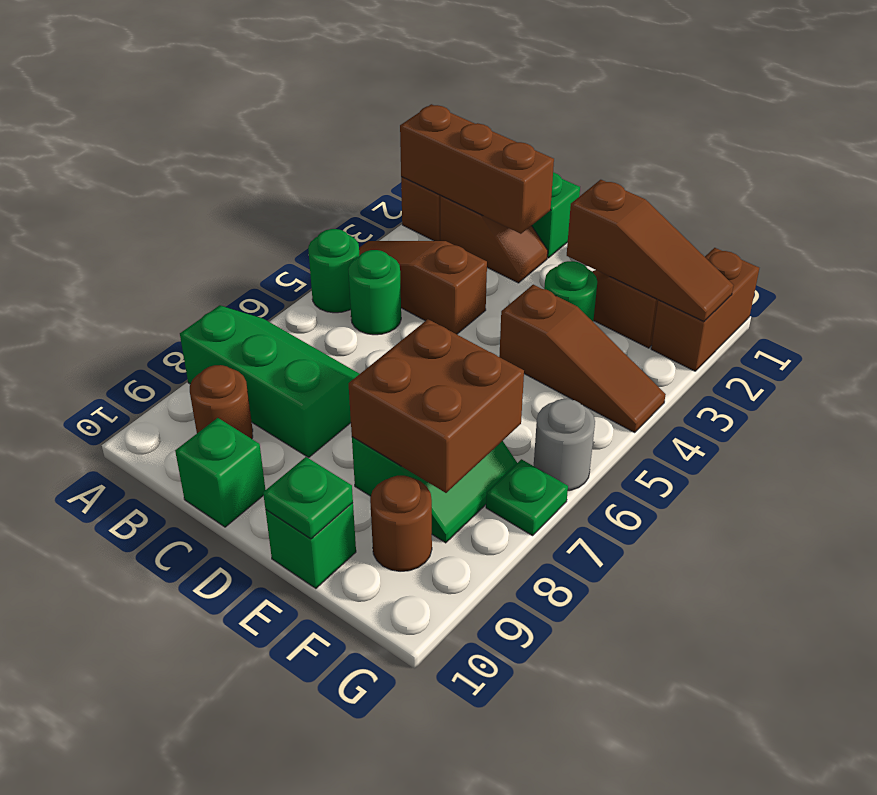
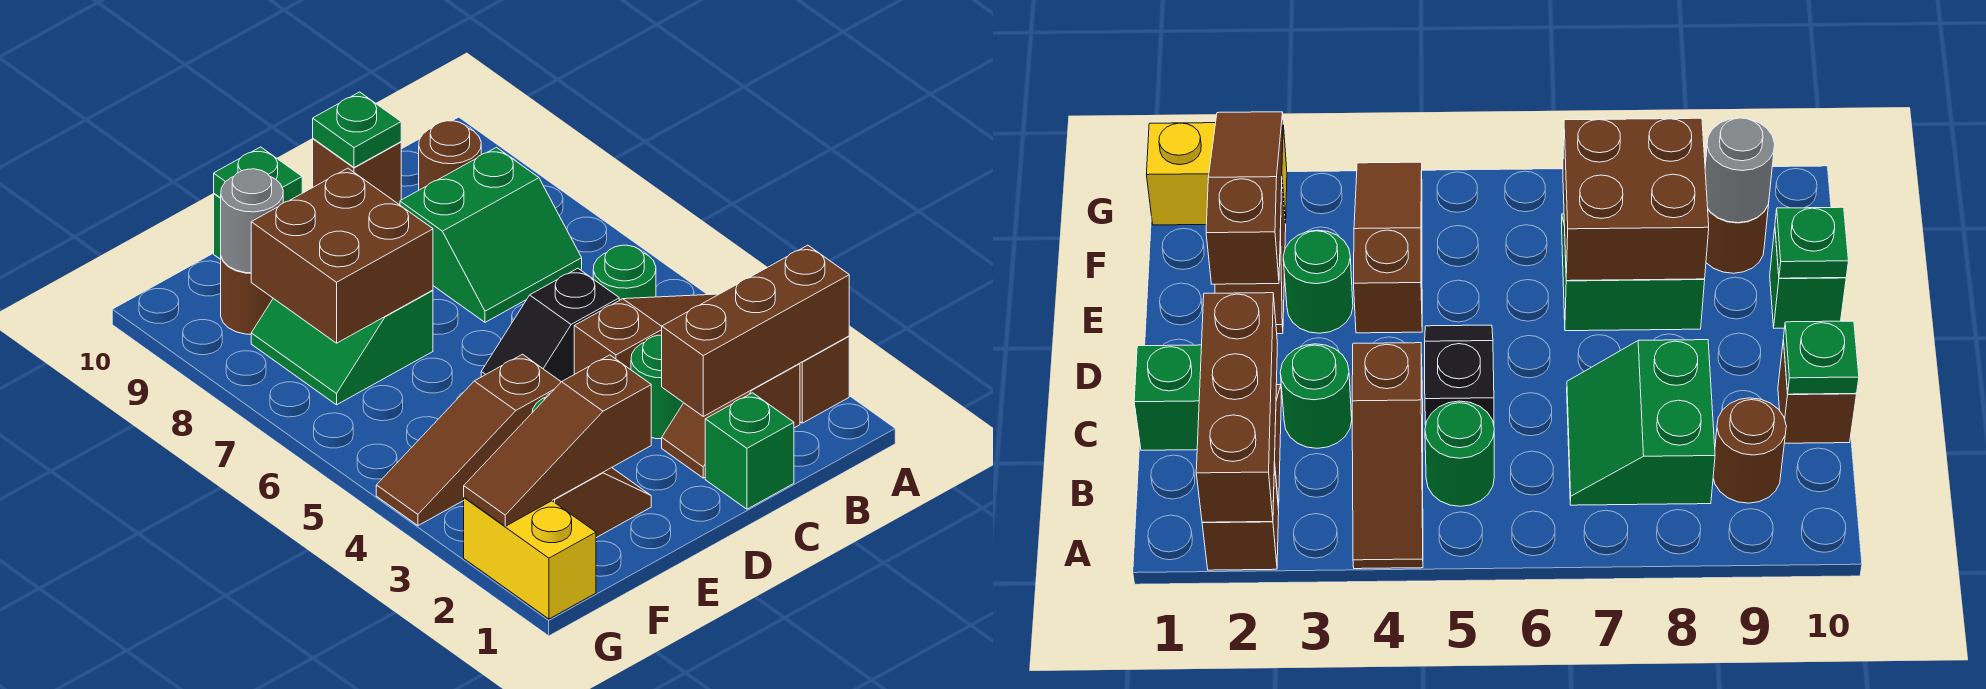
green round brick A5 level 1 -> green round brick C3 level 1
green slope A7:C8 level 1 top 8 -> green slope B7:C8 level 1 top 8
none -> black slope C5:D5 level 1 top C
green brick C10 level 1 -> brown brick C10 level 1
brown brick G1:G2 level 1 -> yellow brick G1:G2 level 1
grey round brick G6 level 1 -> grey round brick F9 level 2
green plate G7 level 1 -> green plate C10 level 2

